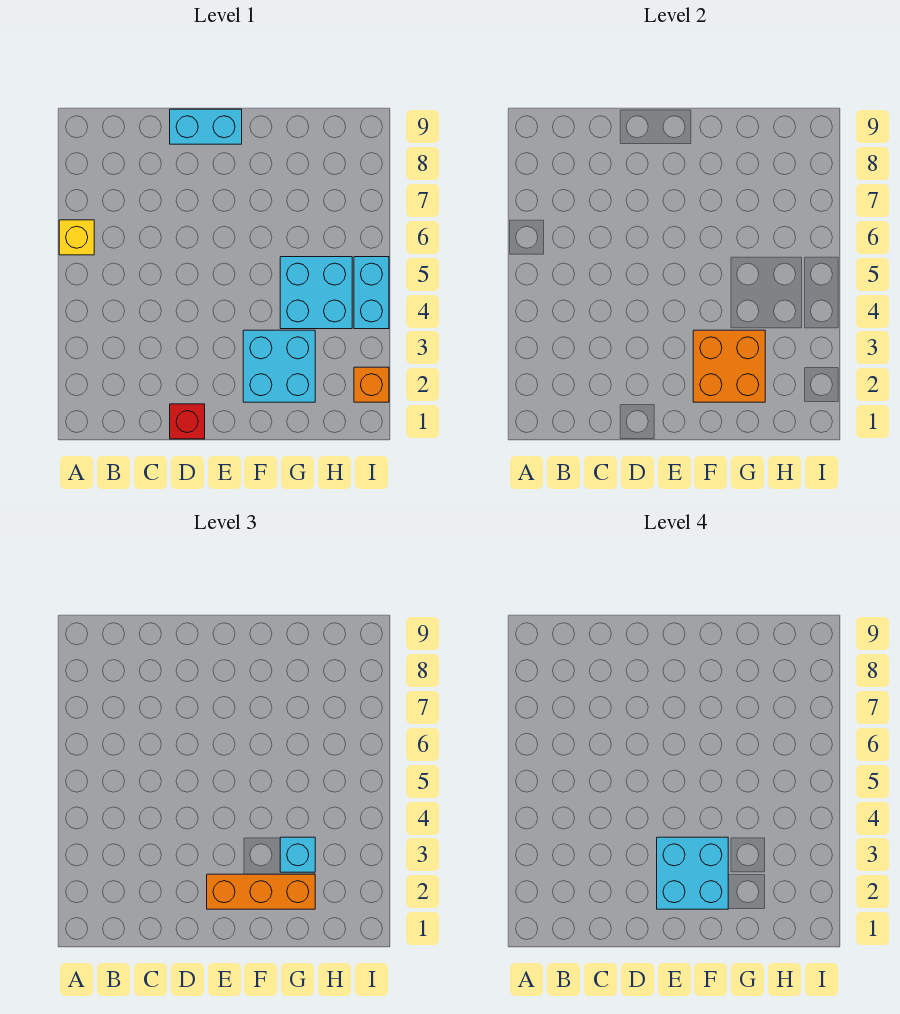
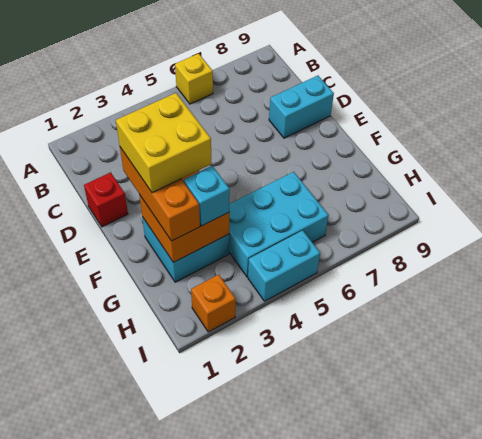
cyan brick D9:E9 level 1 -> cyan brick D8:D9 level 1
cyan brick E2:F3 level 4 -> yellow brick E2:F3 level 4
cyan brick G4:H5 level 1 -> cyan brick G4:H6 level 1

